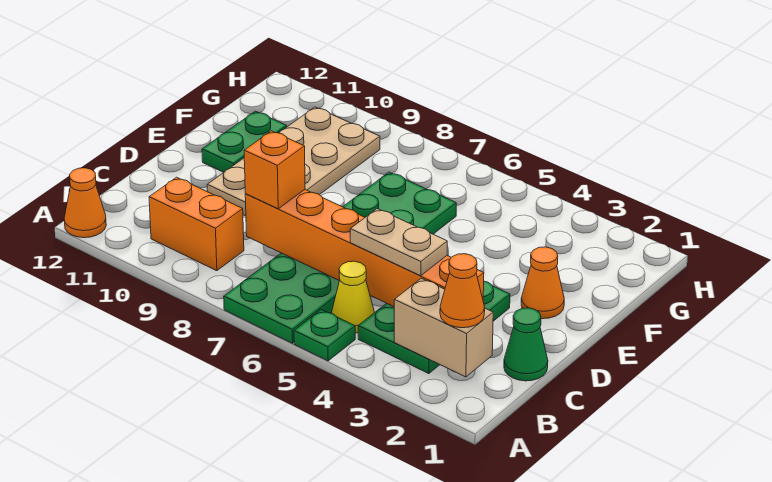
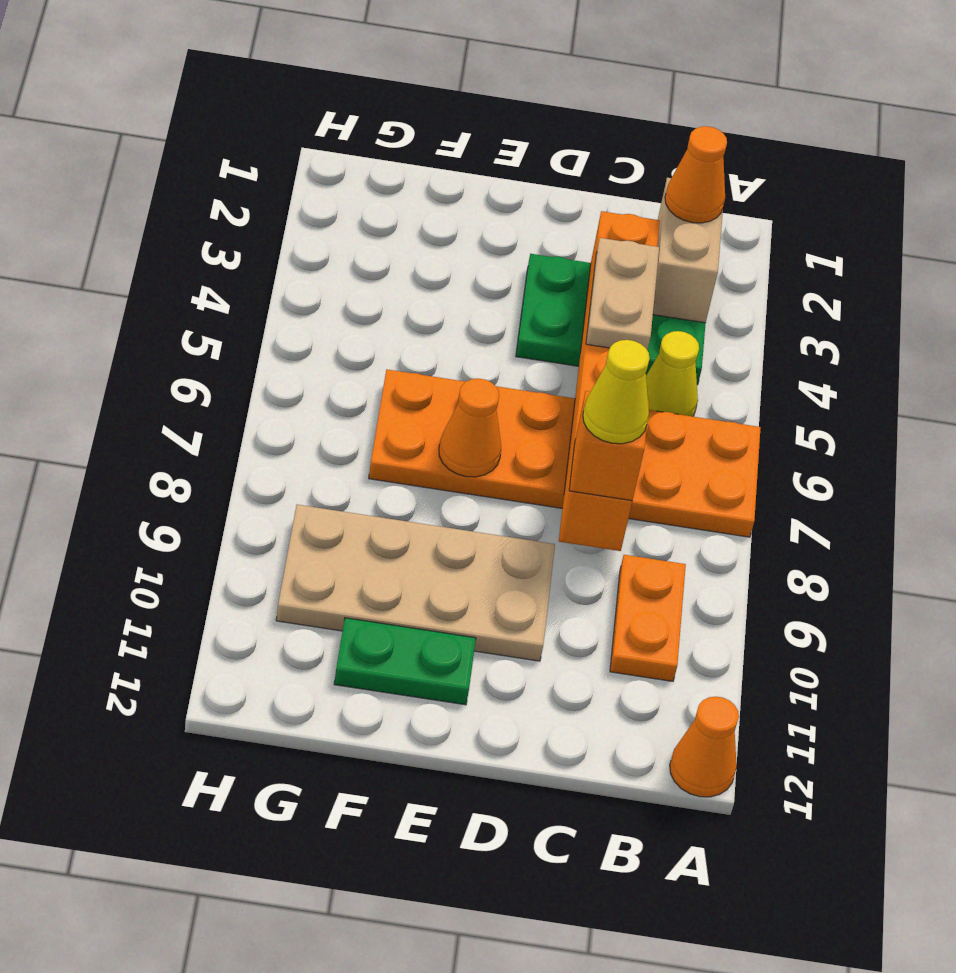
green plate A5 level 1 -> none
green plate A6:F7 level 1 -> orange plate A6:F7 level 1
orange brick B9:B10 level 1 -> orange plate B9:B10 level 1
green cone C1 level 1 -> none
none -> yellow cone C8 level 4
orange cone E2 level 1 -> orange cone E7 level 2

